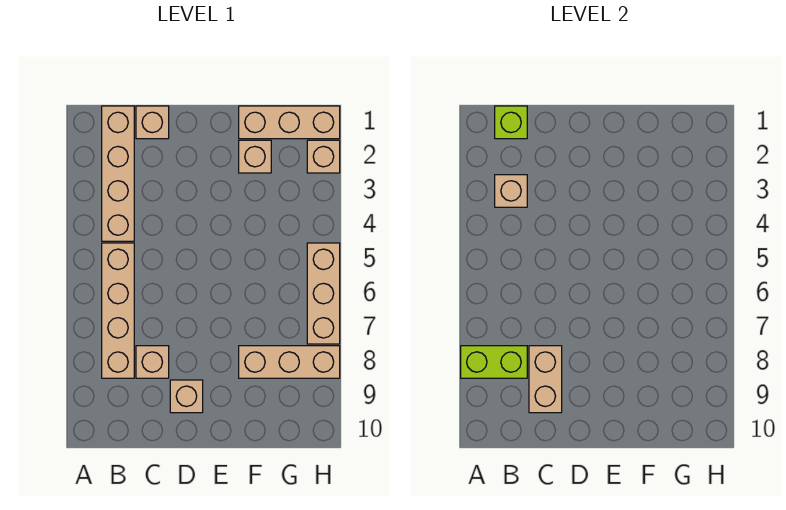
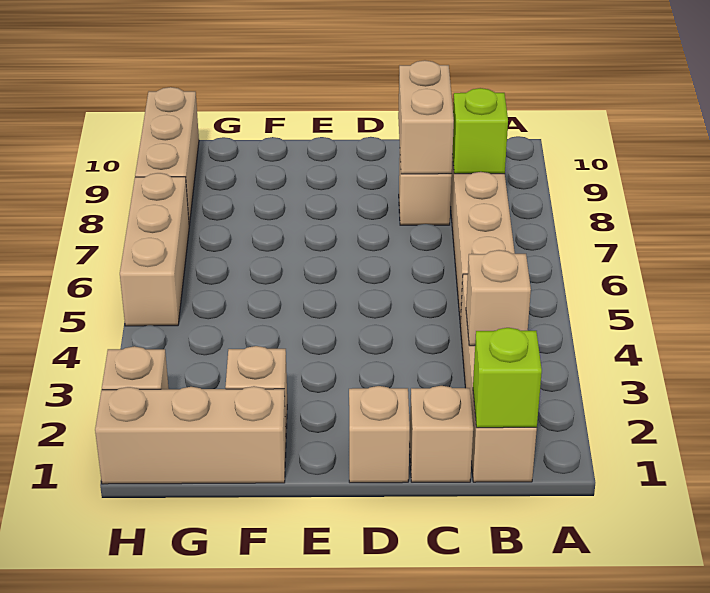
lime brick A8:B8 level 2 -> lime brick B8 level 2
tan brick D9 level 1 -> tan brick D1 level 1
tan brick F8:H8 level 1 -> tan brick H8:H10 level 1

